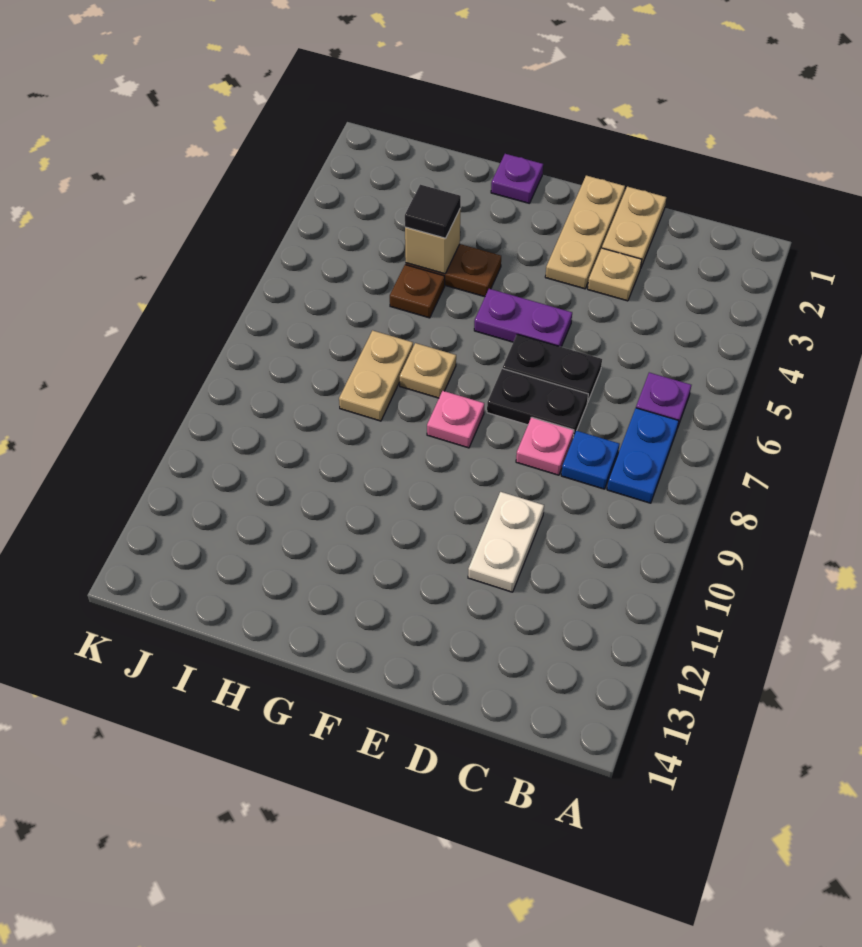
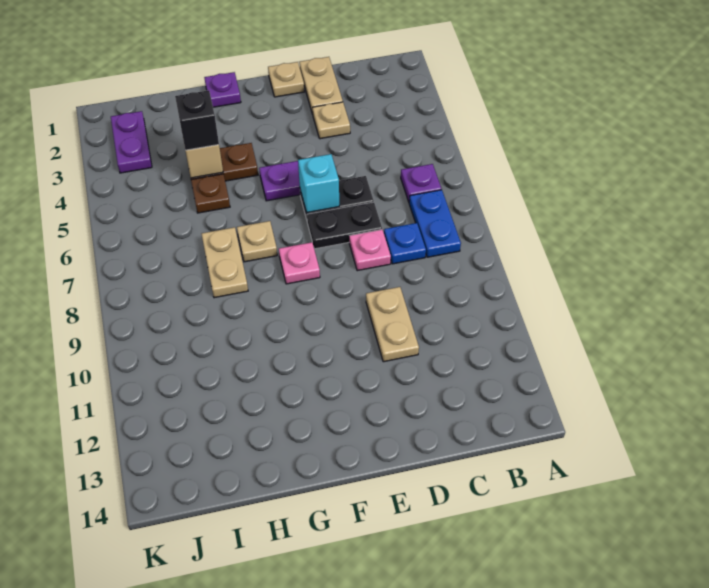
white plate D10:D11 level 1 -> tan plate D10:D11 level 1
tan plate E1:E3 level 1 -> tan plate E1 level 1
none -> cyan brick E6 level 2
black tile H4 level 3 -> black brick H4 level 3
none -> purple plate J2:J3 level 1

